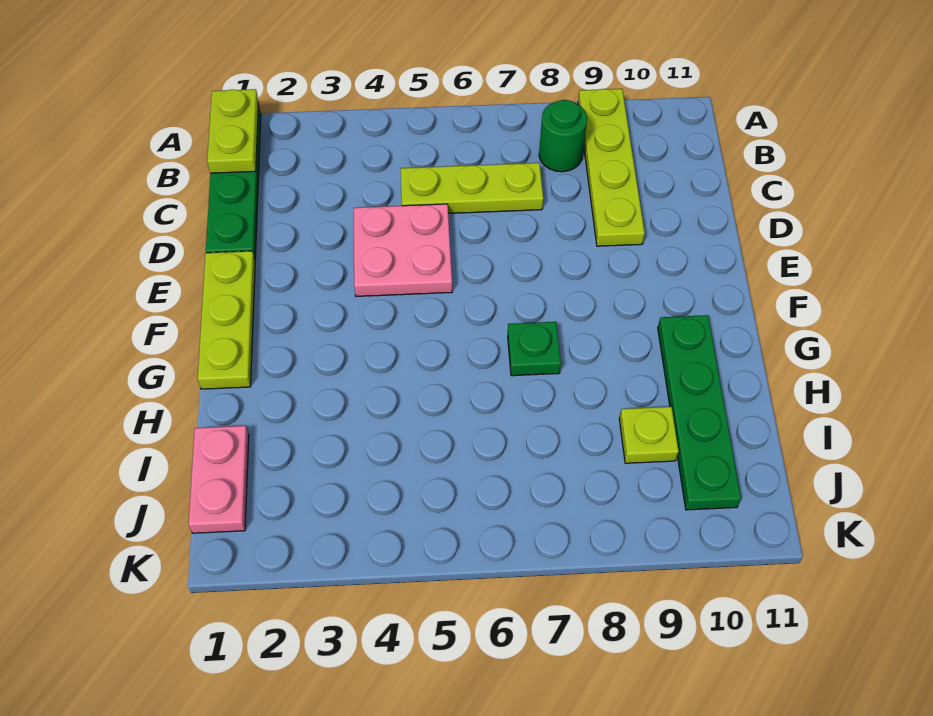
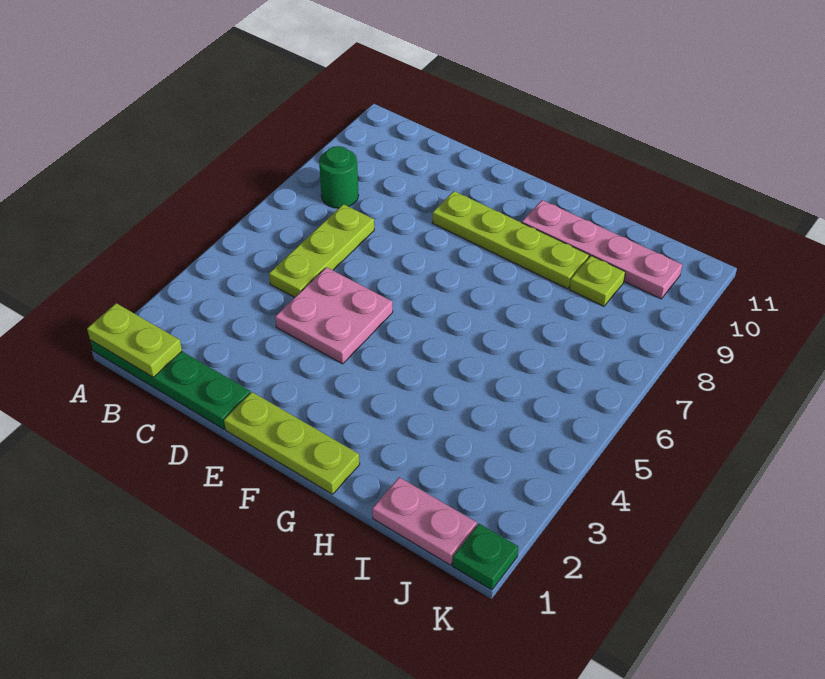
lime plate A9:D9 level 1 -> lime plate E9:H9 level 1
green plate G7 level 1 -> green plate K1 level 1
green plate G10:J10 level 1 -> pink plate G10:J10 level 1

